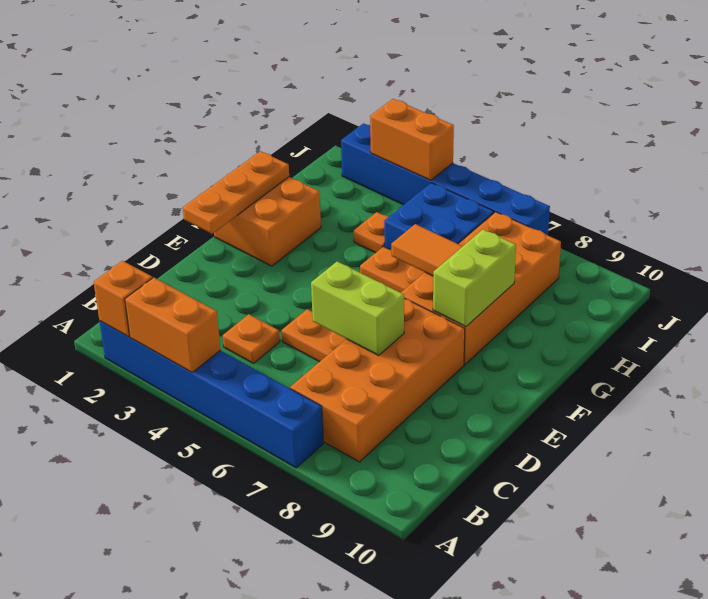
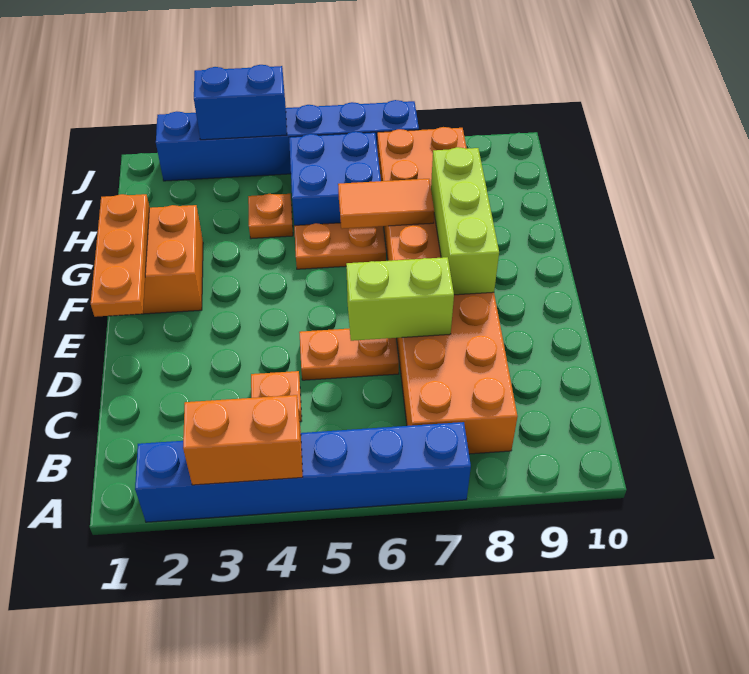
orange brick A2 level 2 -> none
lime brick F8:G8 level 2 -> lime brick E8:G8 level 2
orange brick J3:J4 level 2 -> blue brick J3:J4 level 2

